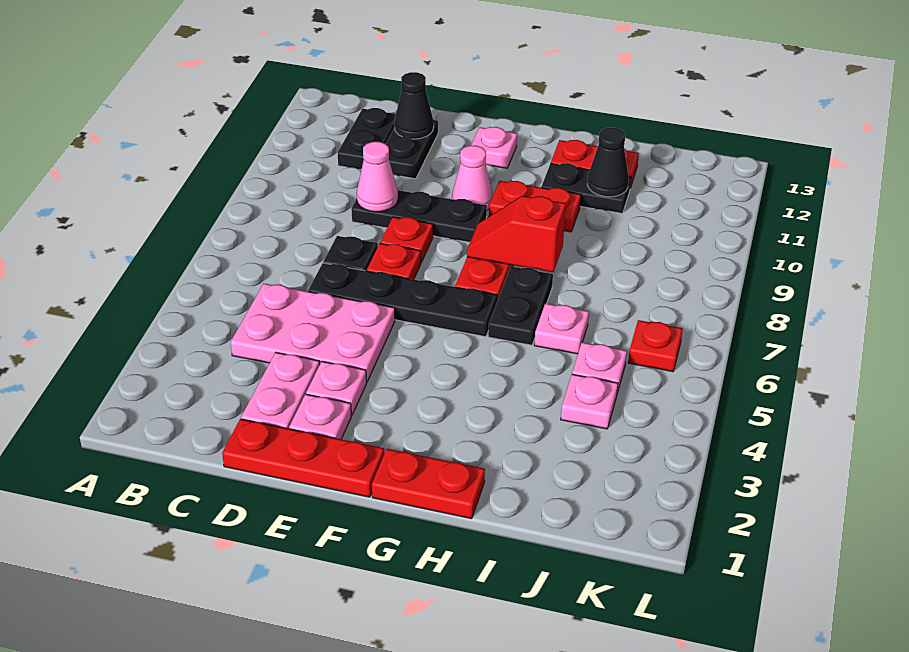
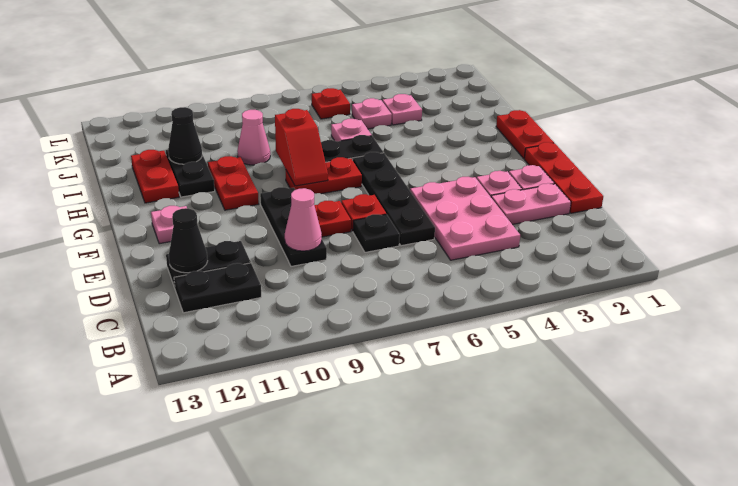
pink cone F10 level 1 -> pink cone I9 level 1

